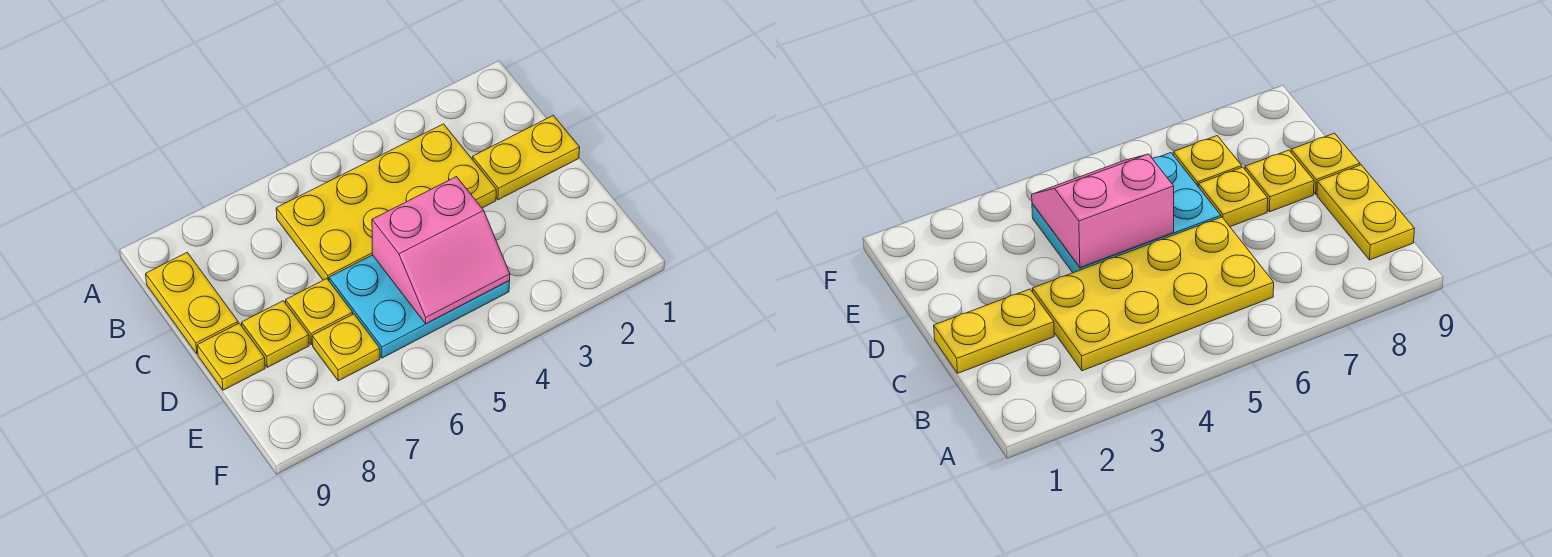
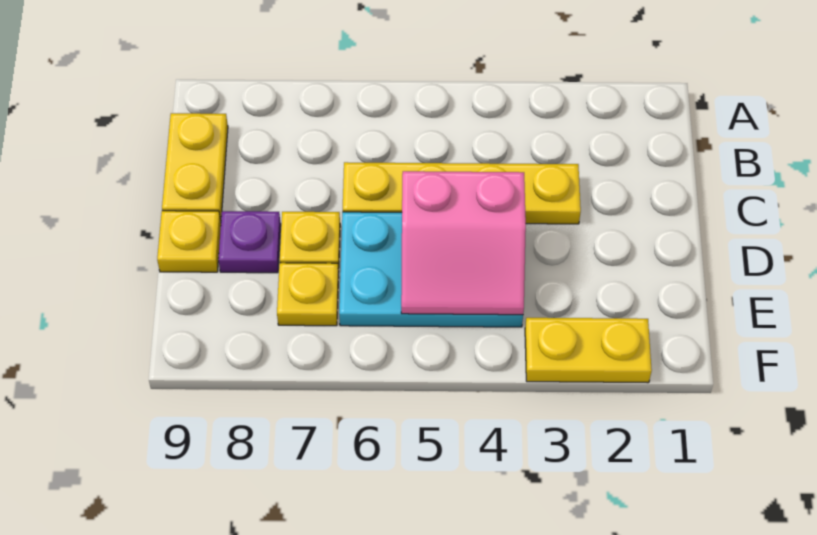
yellow plate B3:C6 level 1 -> yellow plate C3:C6 level 1
yellow plate C1:C2 level 1 -> yellow plate F2:F3 level 1
yellow plate D8 level 1 -> purple plate D8 level 1

